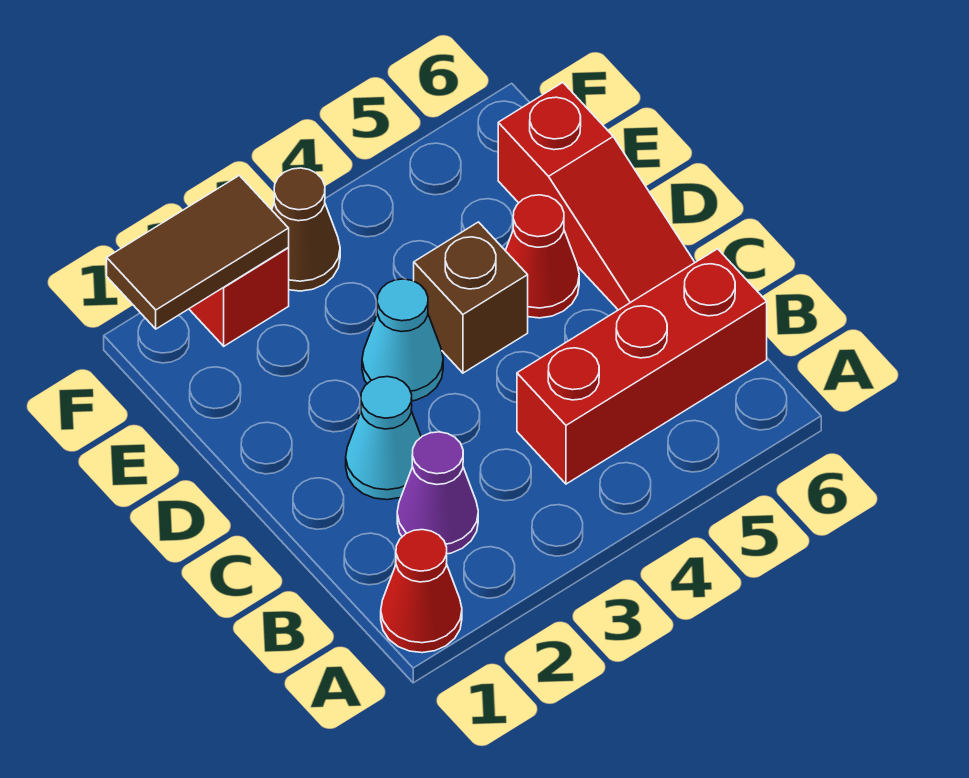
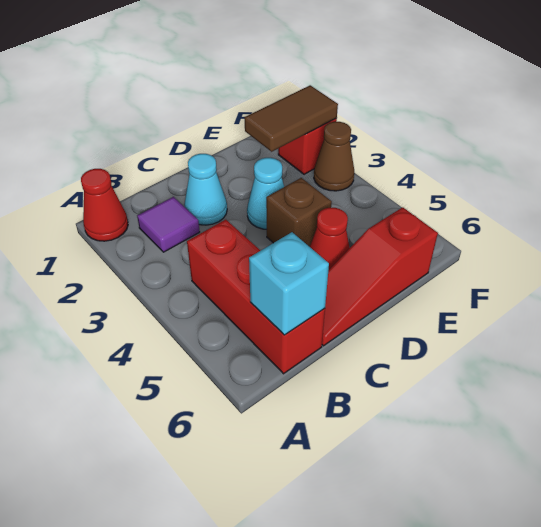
purple cone B2 level 1 -> purple tile B2 level 1
none -> cyan brick B6 level 2
brown tile F1:F2 level 2 -> brown tile E2:F2 level 2

